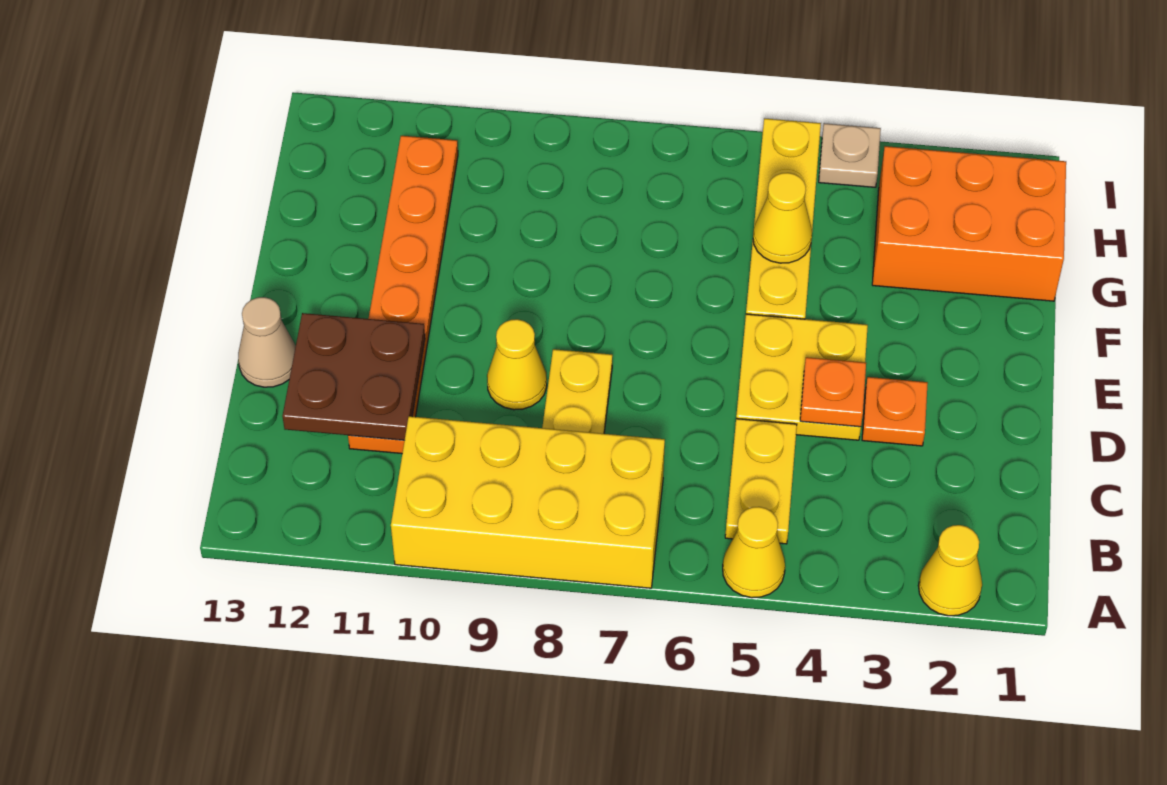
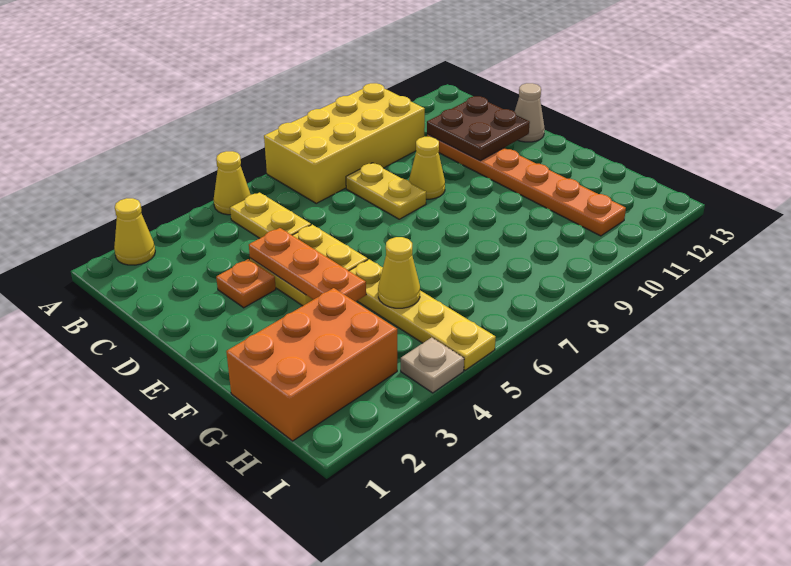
orange plate D4 level 2 -> orange plate D4:F4 level 2

